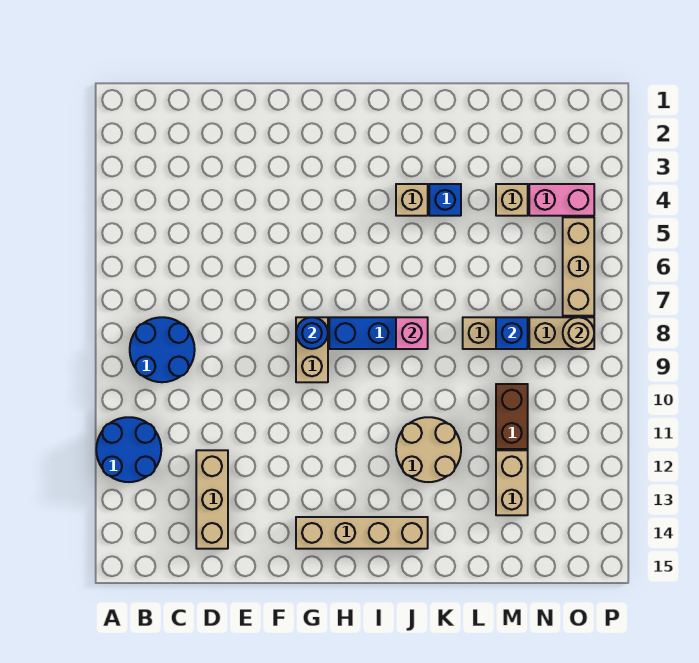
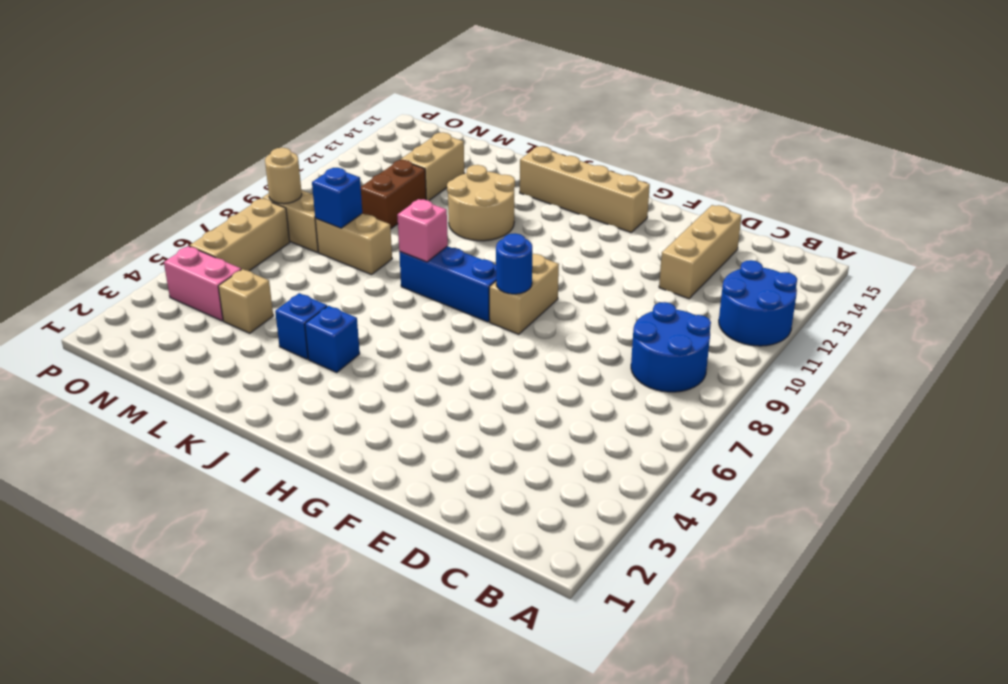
tan brick J4 level 1 -> blue brick J4 level 1

